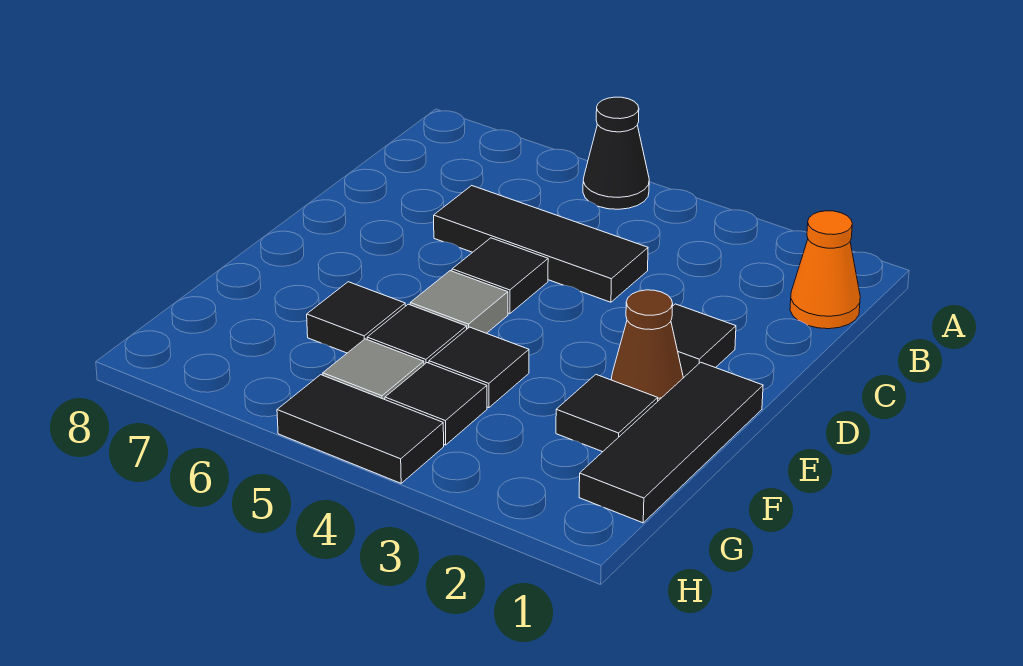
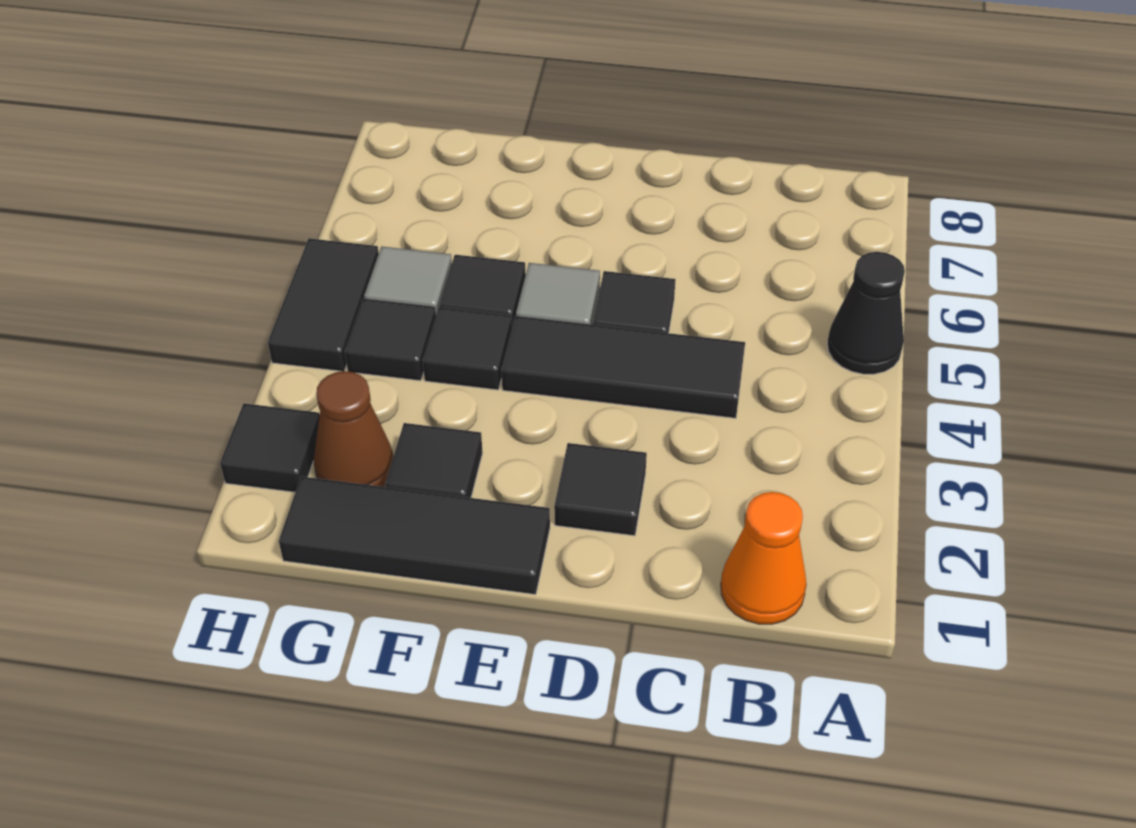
black tile C4:C6 level 1 -> black tile C4:E4 level 1
brown cone E2 level 1 -> brown cone G2 level 1
black tile F6 level 1 -> black tile H2 level 1

